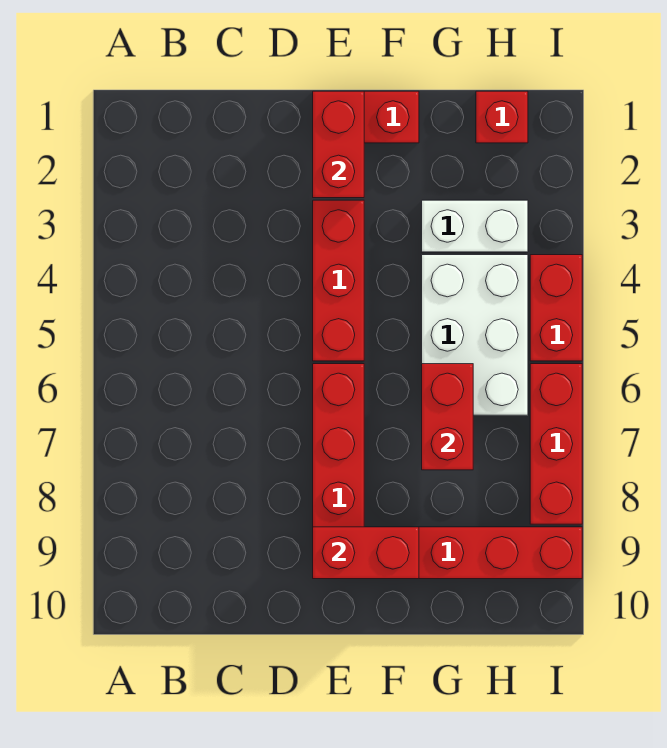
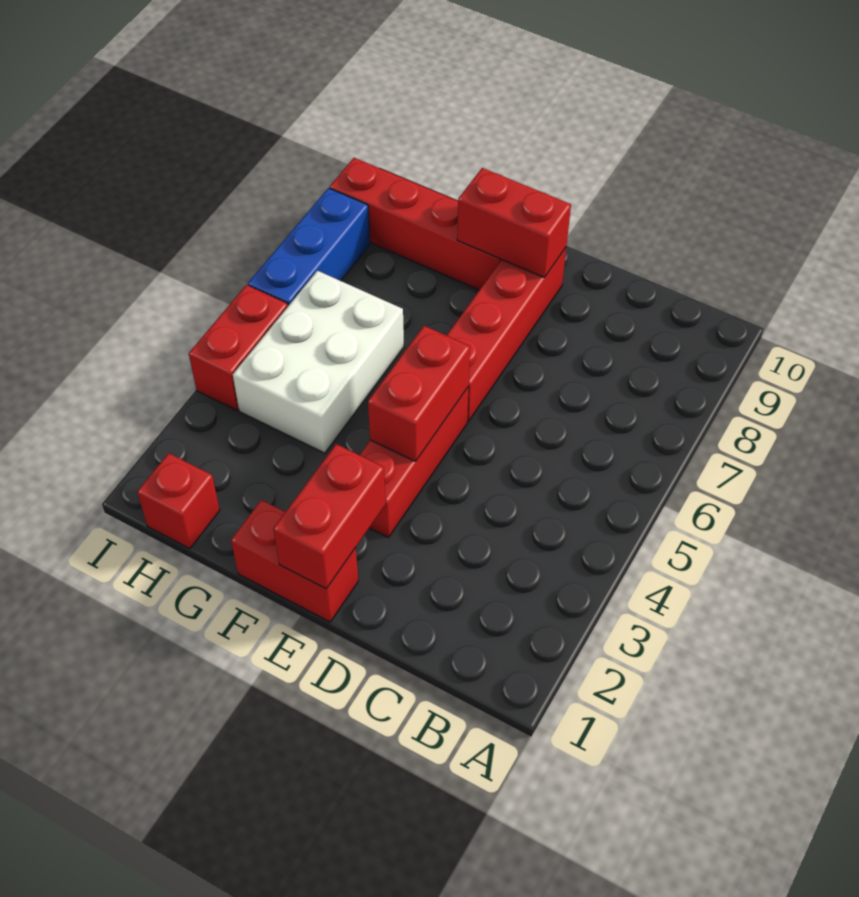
white brick G3:H3 level 1 -> none
red brick G6:G7 level 2 -> red brick E4:E5 level 2
red brick I6:I8 level 1 -> blue brick I6:I8 level 1

